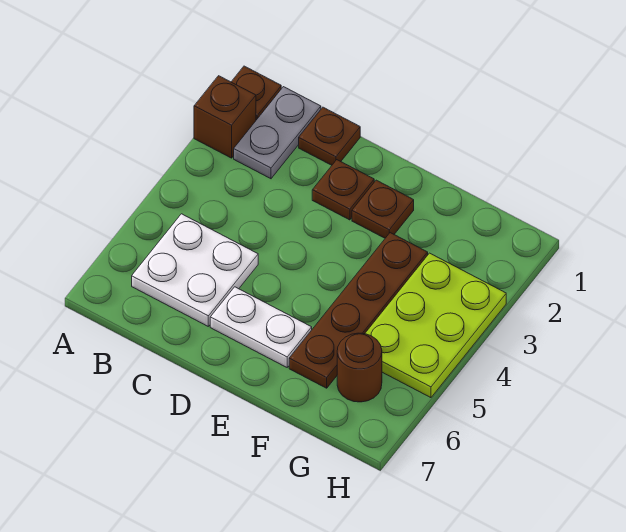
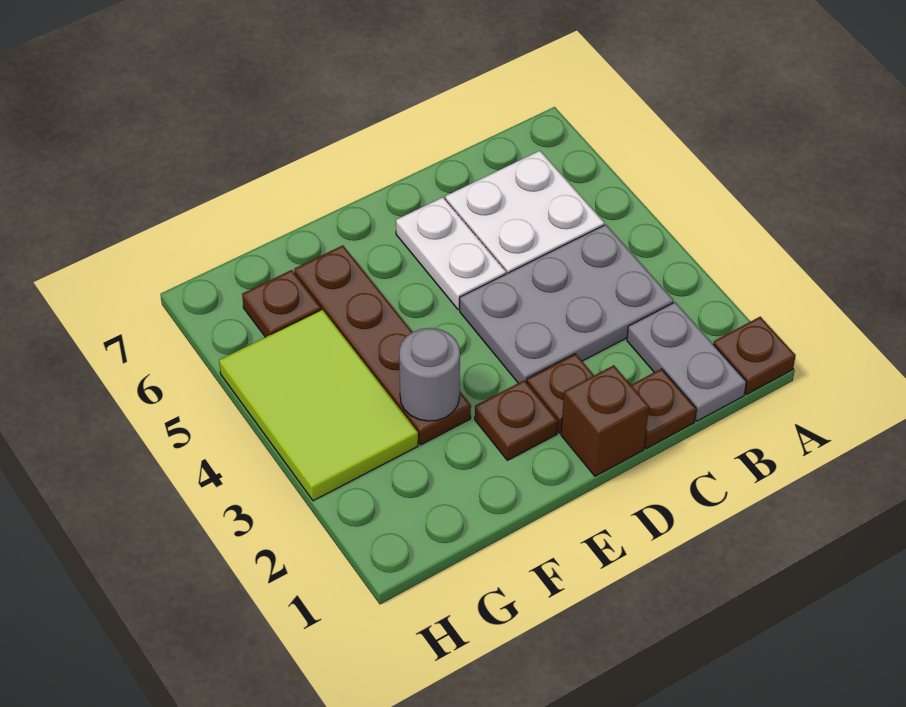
brown brick A2 level 1 -> brown brick D1 level 1
none -> grey plate B3:D4 level 1
white plate D6:E6 level 1 -> white plate D5:D6 level 1
none -> grey round brick F3 level 2
lime plate G3:H5 level 1 -> lime tile G3:H5 level 1
brown round brick G6 level 1 -> brown plate G6 level 1

